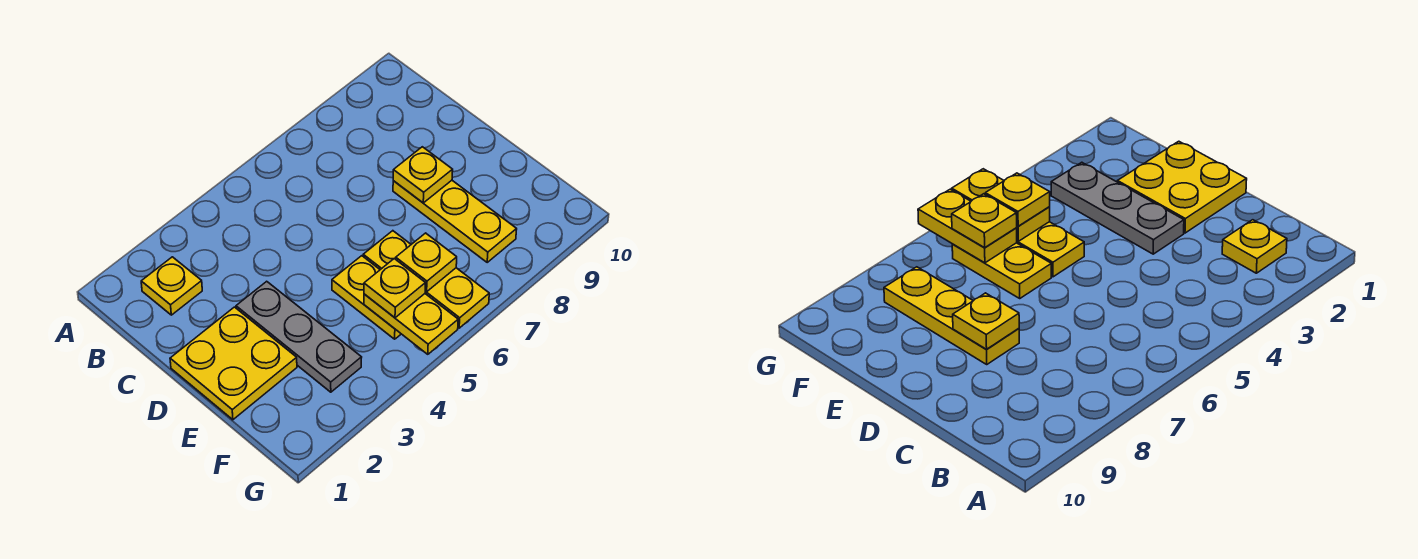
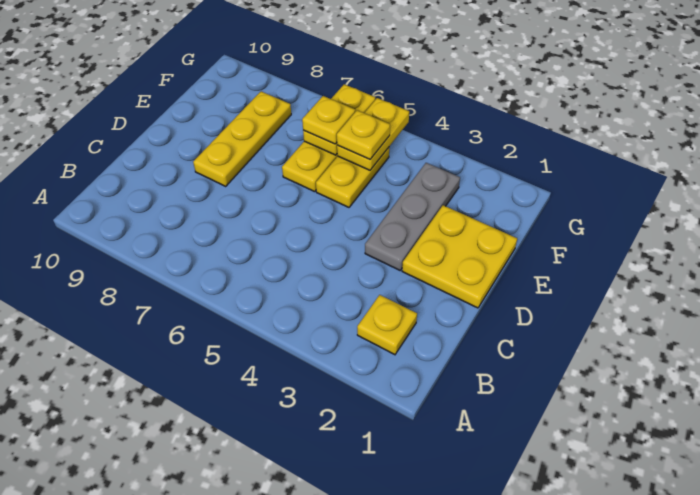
yellow plate D8 level 2 -> none

